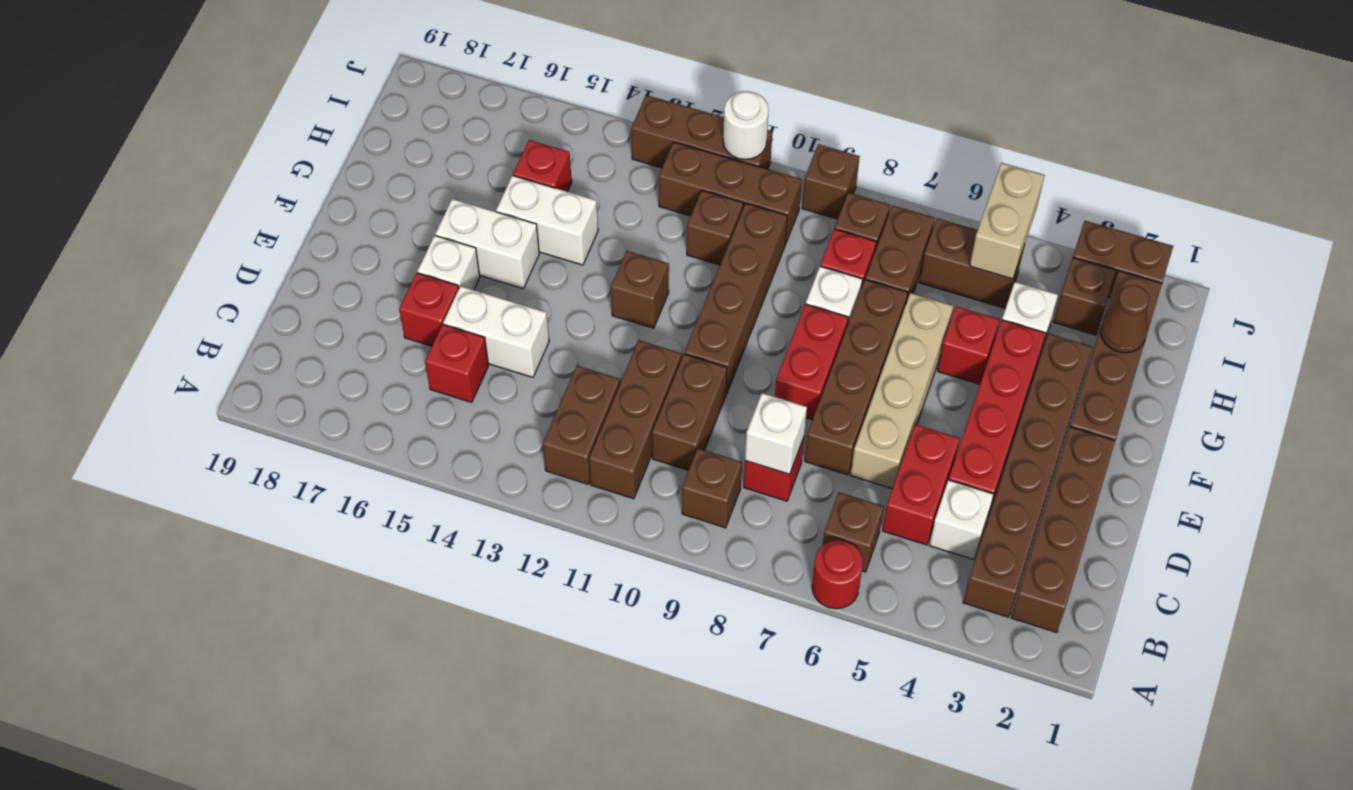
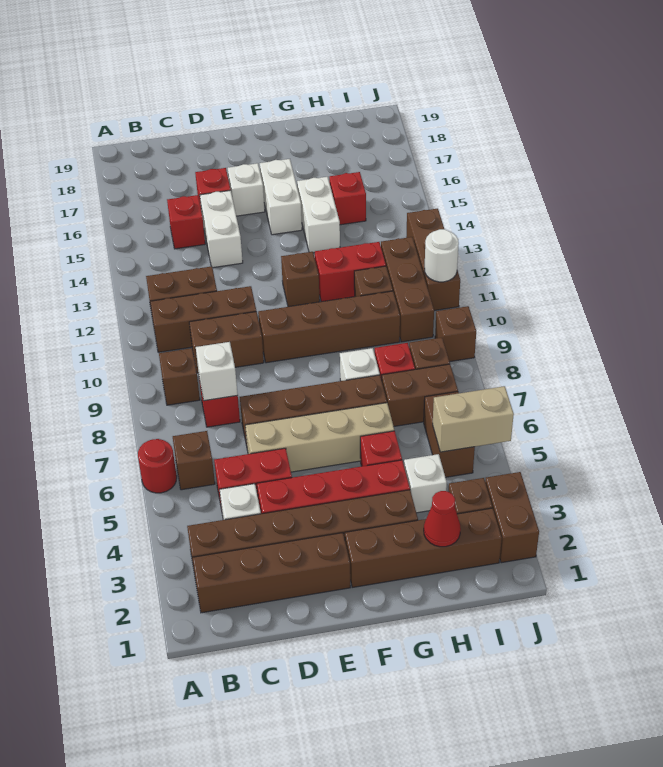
red brick E8:F8 level 1 -> red brick G12:H12 level 1
brown cone H2 level 2 -> red cone H2 level 2

